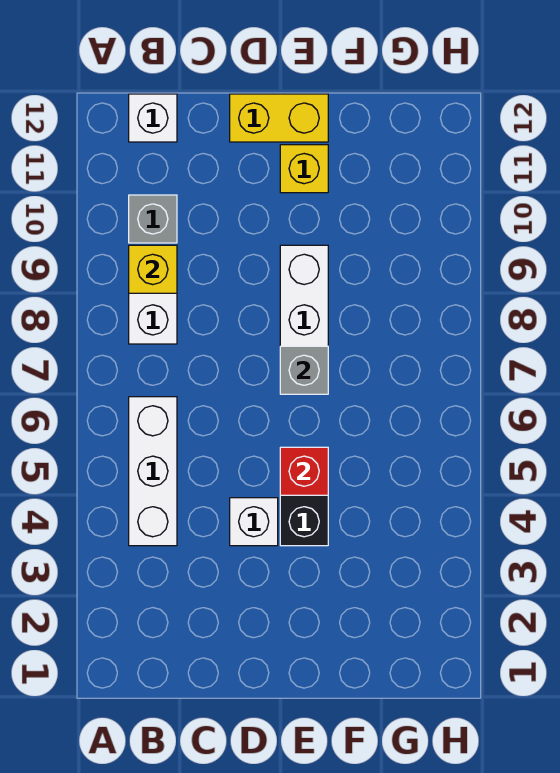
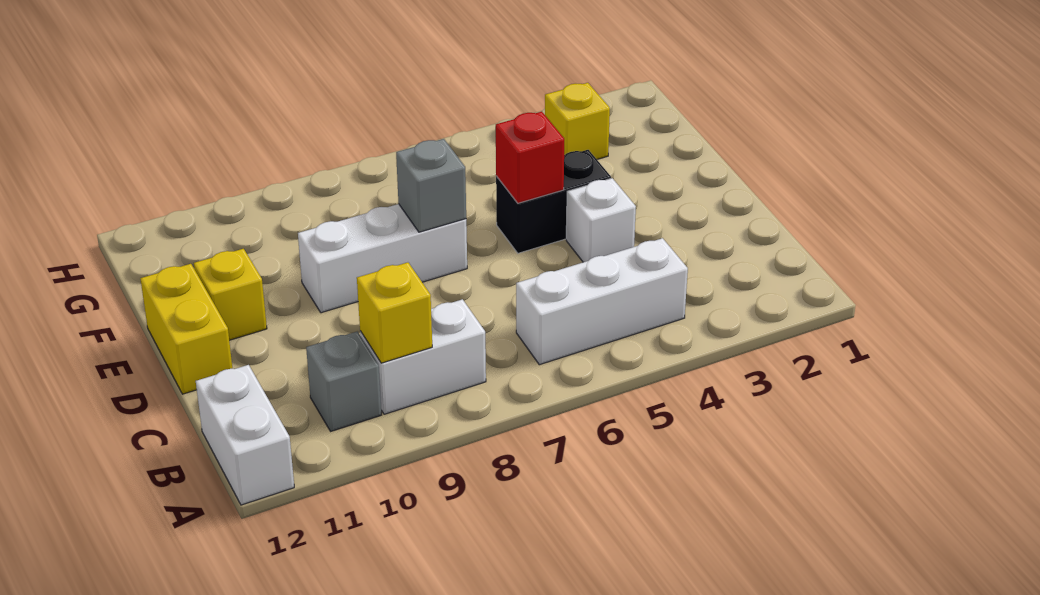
white brick B12 level 1 -> white brick A12:B12 level 1
none -> yellow brick G3 level 1

